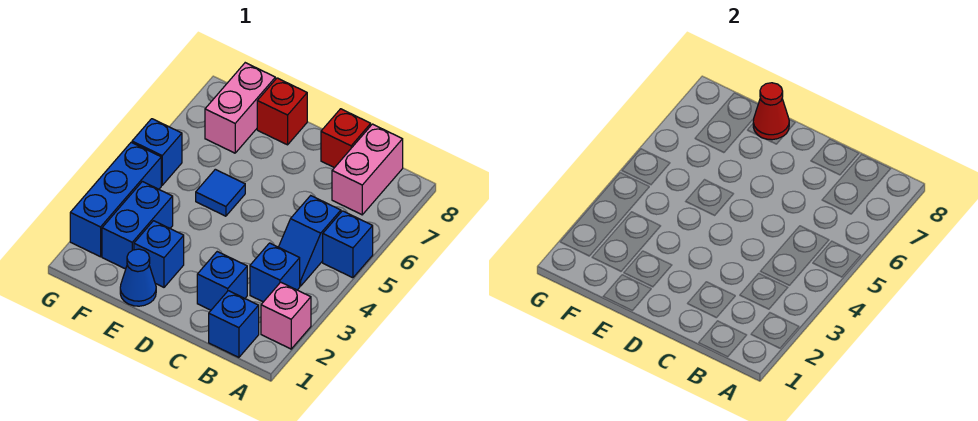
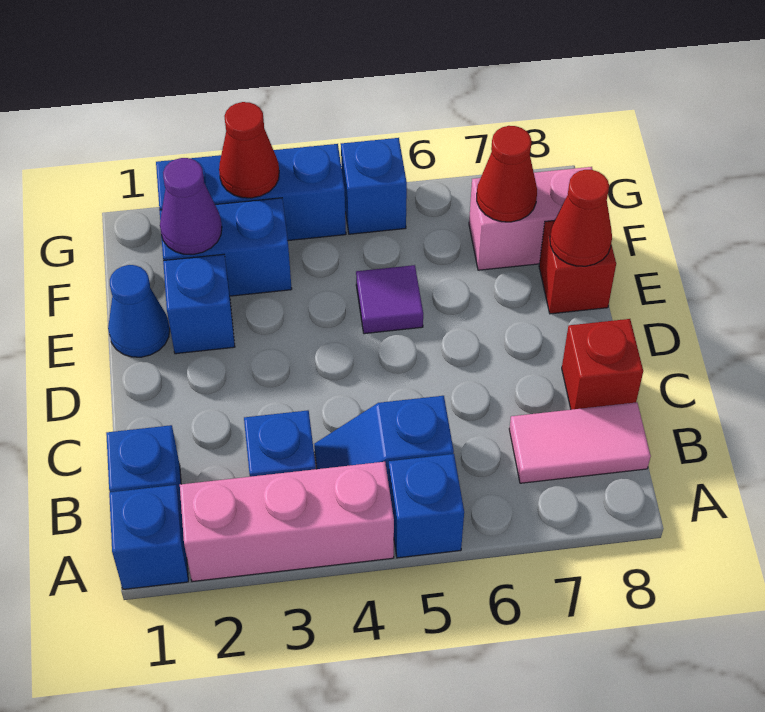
pink brick A2 level 1 -> pink brick A2:A4 level 1
pink brick B7:B8 level 1 -> pink tile B7:B8 level 1
blue brick C2 level 1 -> blue brick A1 level 1
blue tile E5 level 1 -> purple tile E5 level 1
none -> purple cone F2 level 2
none -> red cone F7 level 2
none -> red cone G3 level 2

